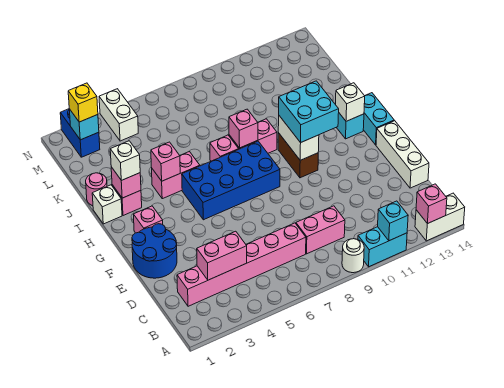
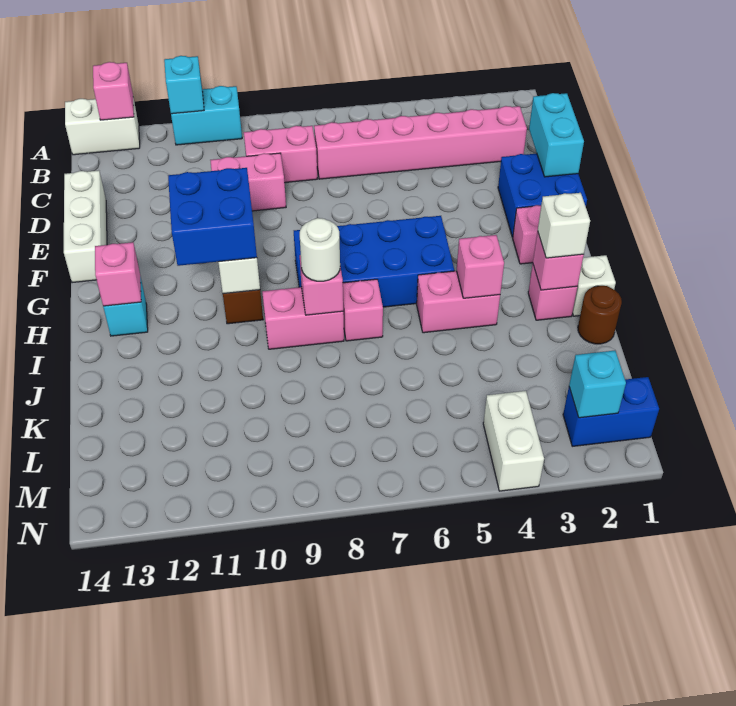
white round brick A9 level 1 -> white round brick I8 level 3
pink brick C3:C4 level 2 -> pink brick D9:D10 level 1
blue round brick E1:F2 level 1 -> blue brick E1:F2 level 1
cyan brick G10:H11 level 3 -> blue brick G10:H11 level 3
cyan brick G14:H14 level 1 -> cyan brick D1:E1 level 2
white brick H13 level 2 -> pink brick H13 level 2
pink round brick J1 level 1 -> brown round brick J1 level 1
blue brick M2:N2 level 1 -> blue brick M1:M2 level 1
yellow brick M2 level 3 -> none

